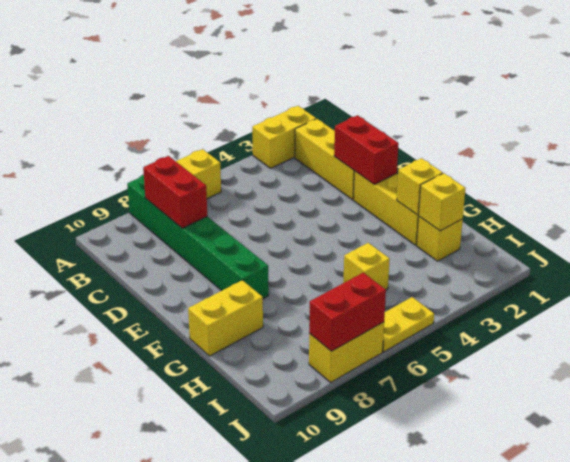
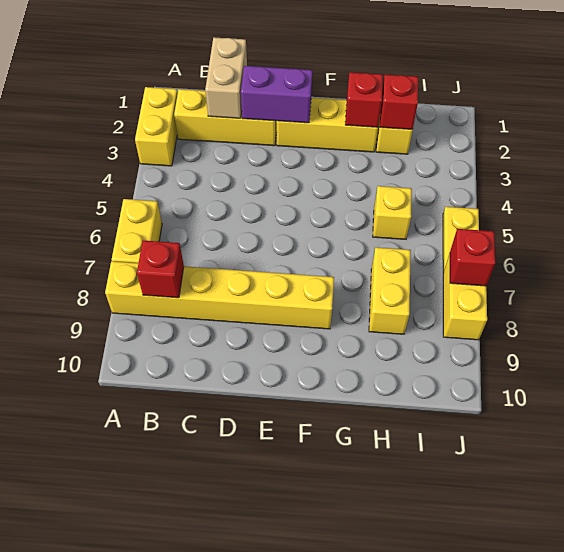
green brick A8:F8 level 1 -> yellow brick A8:F8 level 1
red brick B8:C8 level 2 -> red brick B8 level 2
none -> tan brick C1:C2 level 2
red brick D2:E2 level 2 -> purple brick D2:E2 level 2
yellow brick G2 level 2 -> red brick G2 level 2
yellow brick G9:G10 level 1 -> yellow brick H7:H8 level 1
yellow brick H2 level 2 -> red brick H2 level 2
red brick J7:J8 level 2 -> red brick J7 level 2

